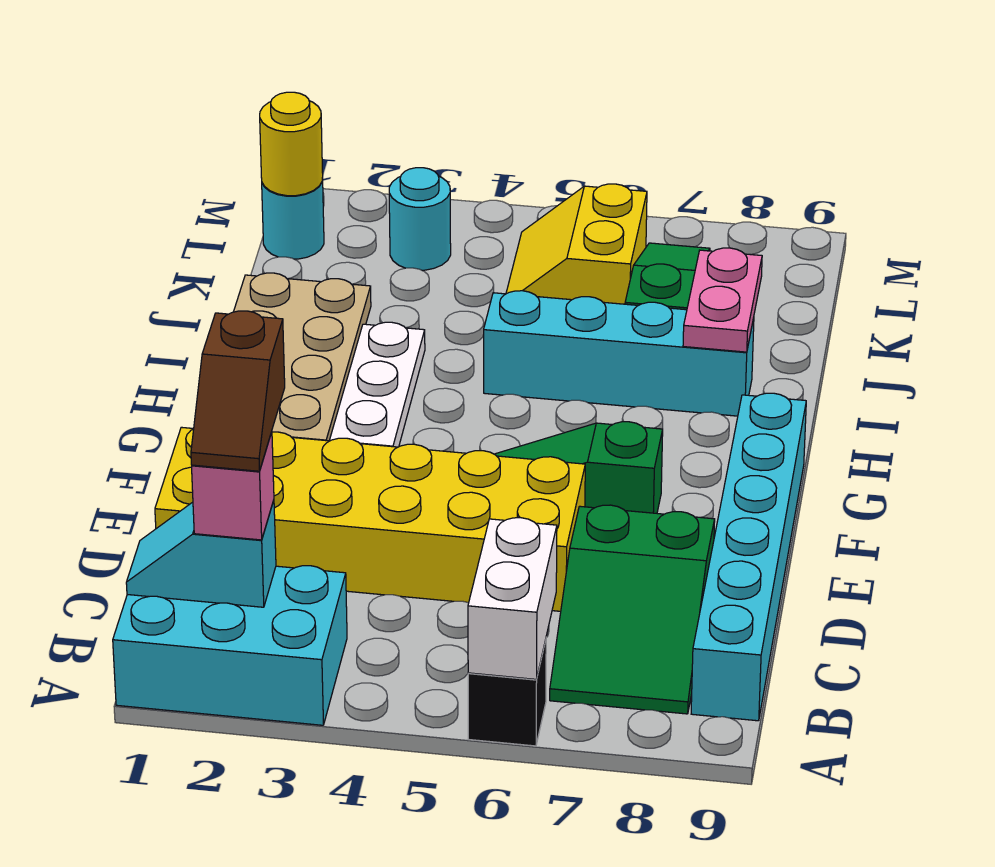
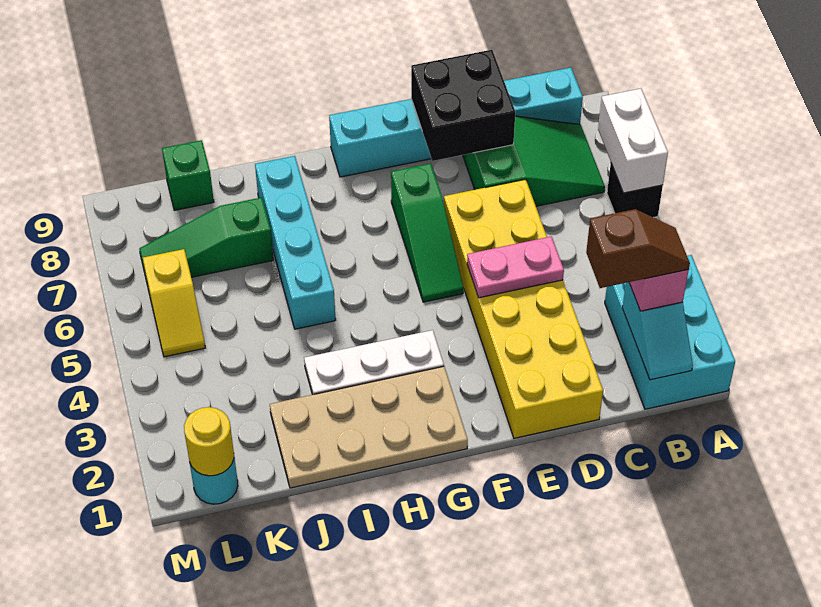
white brick A6:B6 level 2 -> white brick A6:A7 level 2
none -> black brick D8:E9 level 2
pink plate I8:J8 level 2 -> pink plate D4:E4 level 2
yellow slope K5:L6 level 1 top 6 -> yellow slope L5:L6 level 1 top 6
none -> green brick K9 level 1
cyan round brick L3 level 1 -> none

